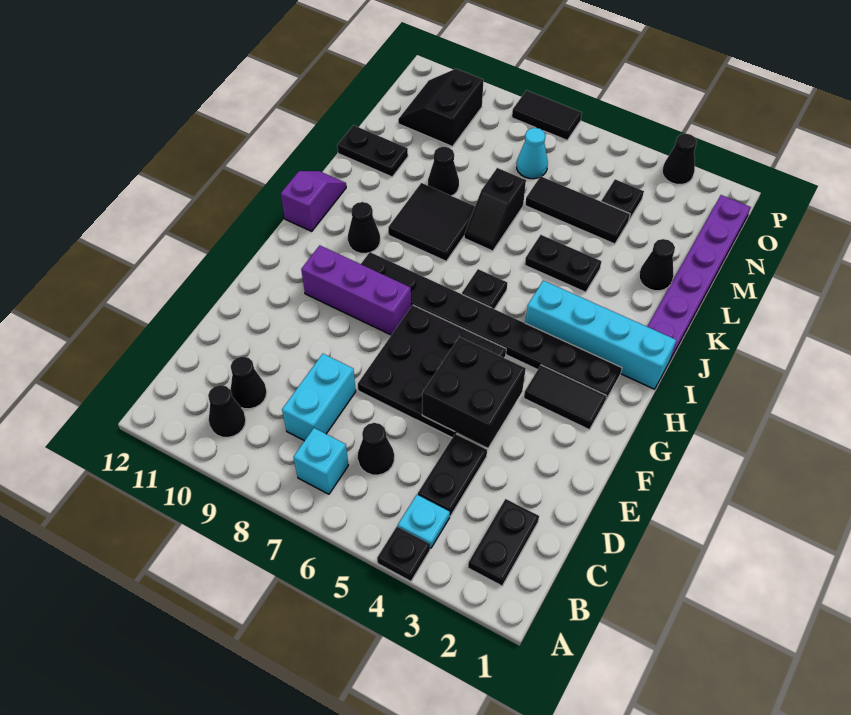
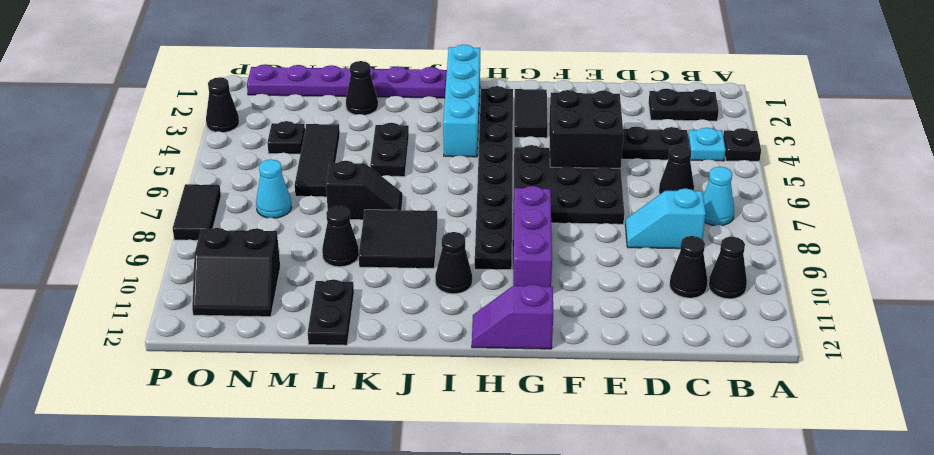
cyan brick B7 level 1 -> cyan cone B7 level 1
cyan brick C8:D8 level 1 -> cyan slope C8:D8 level 1 top C
black plate I6 level 1 -> none
purple slope I12:J12 level 1 top I -> purple slope G12:H12 level 1 top G

